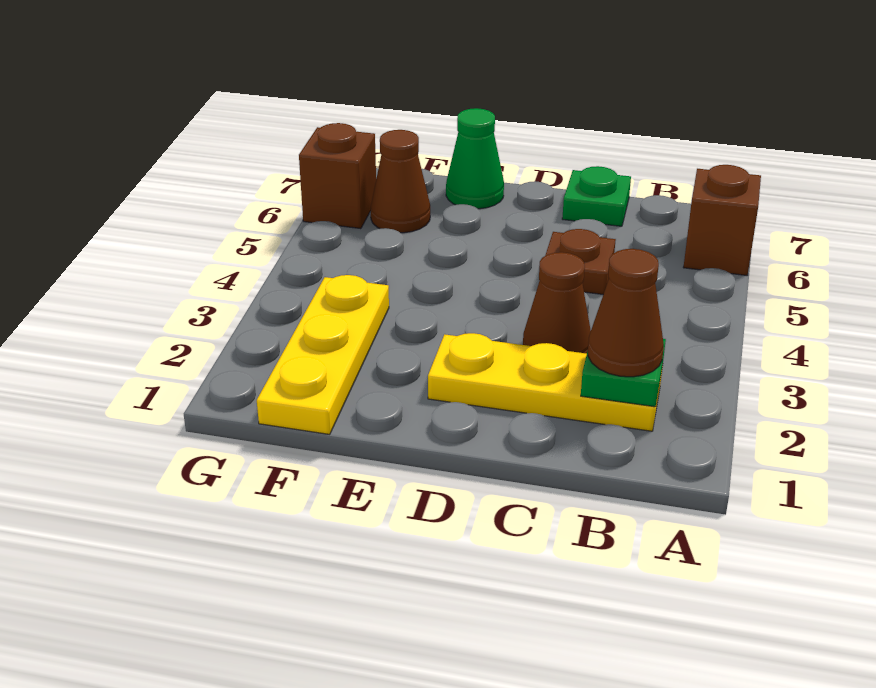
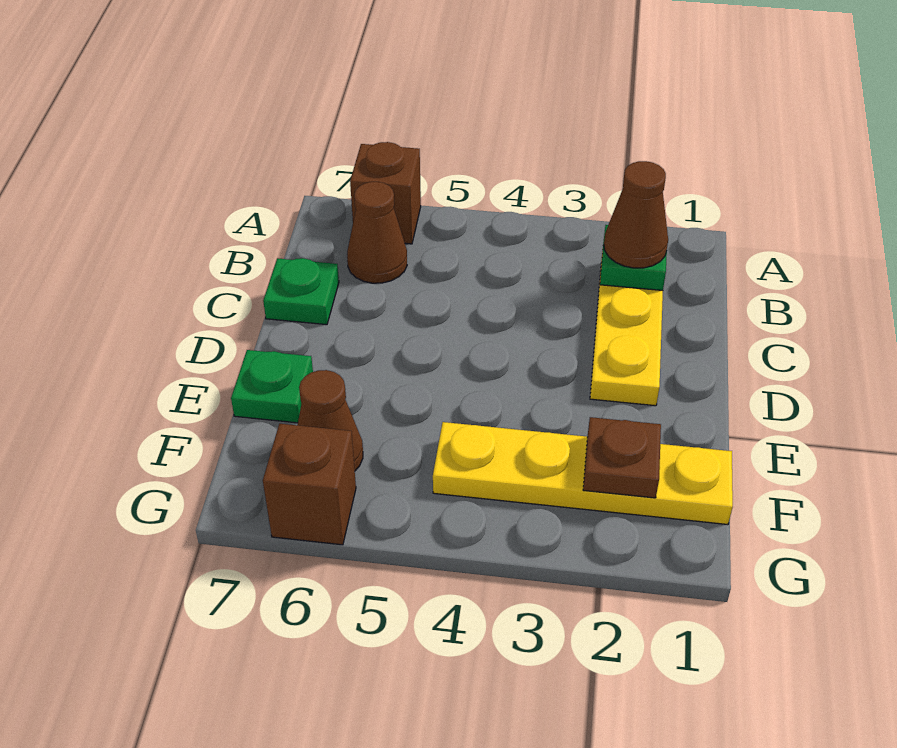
brown cone C3 level 1 -> brown cone B6 level 1
brown plate C5 level 1 -> brown plate F2 level 2
green cone E7 level 1 -> green plate E7 level 1
yellow plate F1:F3 level 1 -> yellow plate F1:F4 level 1

